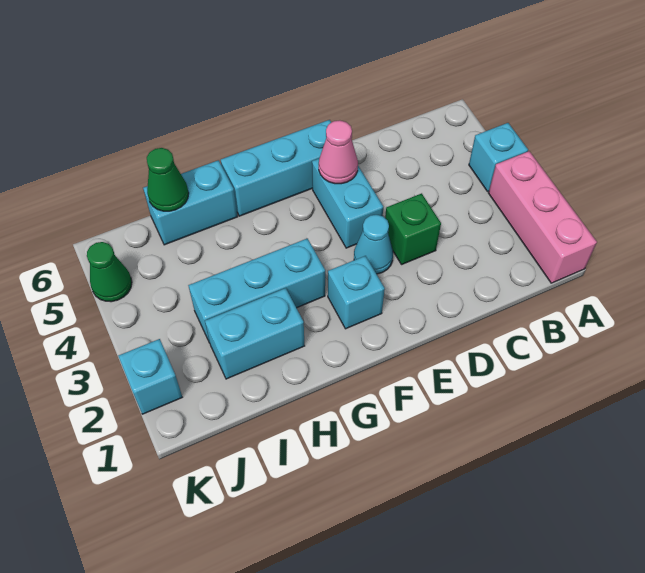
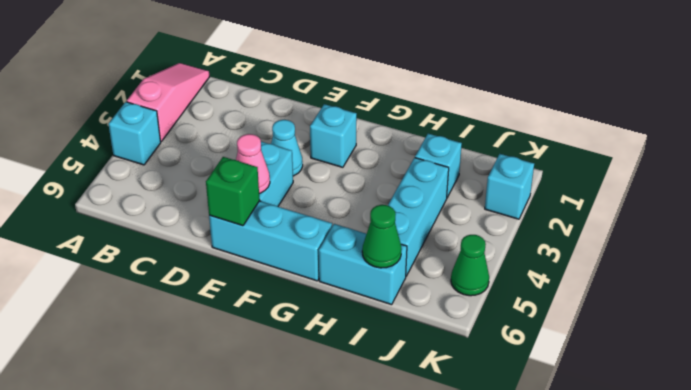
pink brick A1:A3 level 1 -> pink slope A1:A3 level 1 top 3
green brick D3 level 1 -> green brick E6 level 2
cyan brick G3:I3 level 1 -> cyan brick I3:I5 level 1
cyan brick H2:I2 level 1 -> cyan brick I2 level 1

